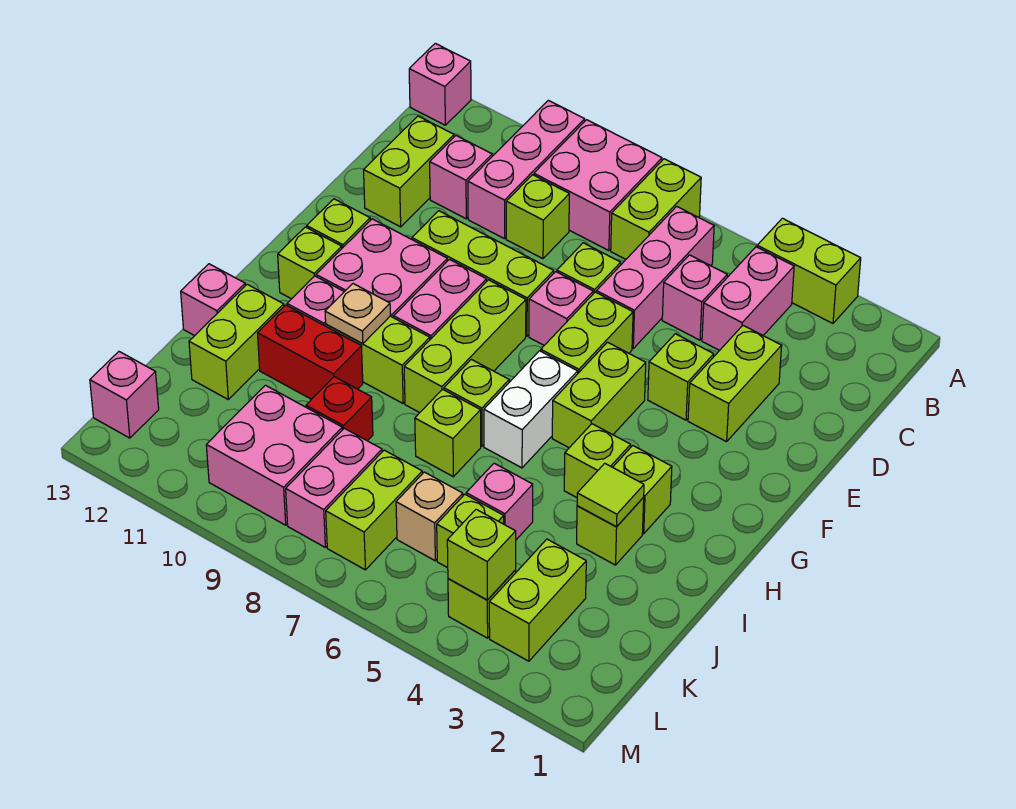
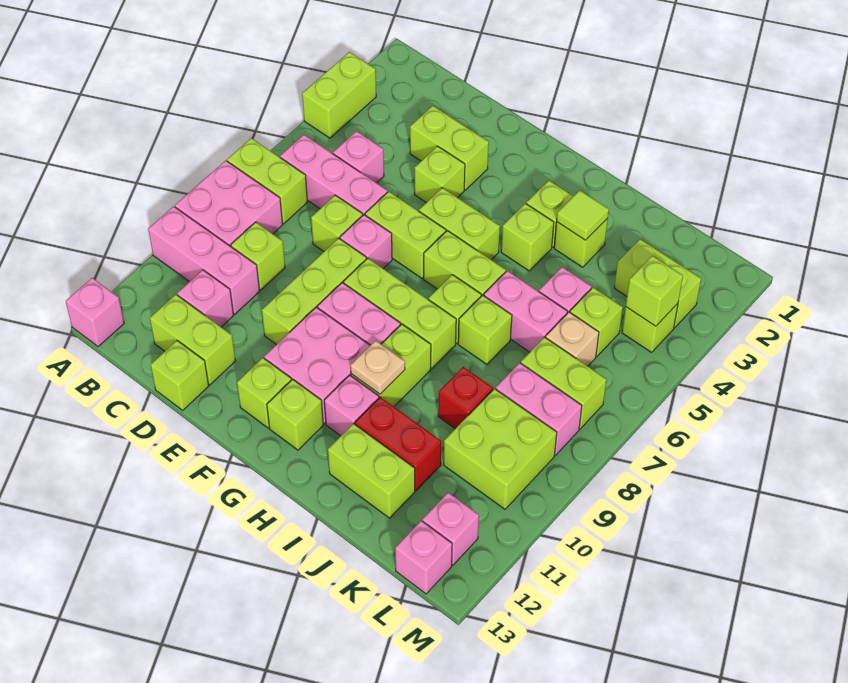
pink brick B4:C4 level 1 -> pink brick I6:J6 level 1
none -> lime brick D13 level 1
white brick G6:H6 level 1 -> lime brick G6:H6 level 1
red brick I10:I11 level 1 -> red brick I11:J11 level 1
pink brick I13 level 1 -> pink brick L12 level 1
pink brick K9:L10 level 1 -> lime brick K9:L10 level 1

